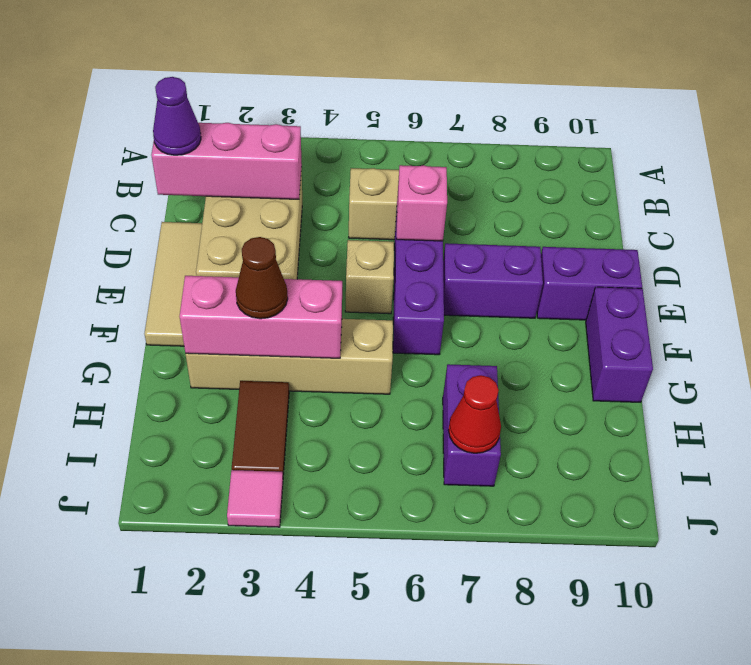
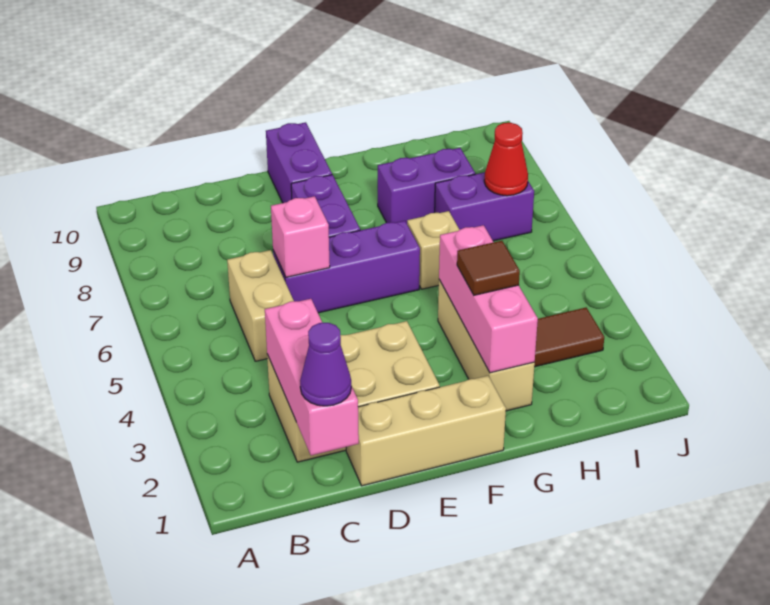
tan tile D1:F1 level 1 -> tan brick D1:F1 level 1
tan brick E5 level 1 -> tan brick G6 level 1
purple brick F10:G10 level 1 -> purple brick G8:H8 level 1
tan brick G2:G5 level 1 -> tan brick G2:G4 level 1
brown cone G3 level 3 -> brown tile G3 level 3
pink tile J3 level 1 -> none

